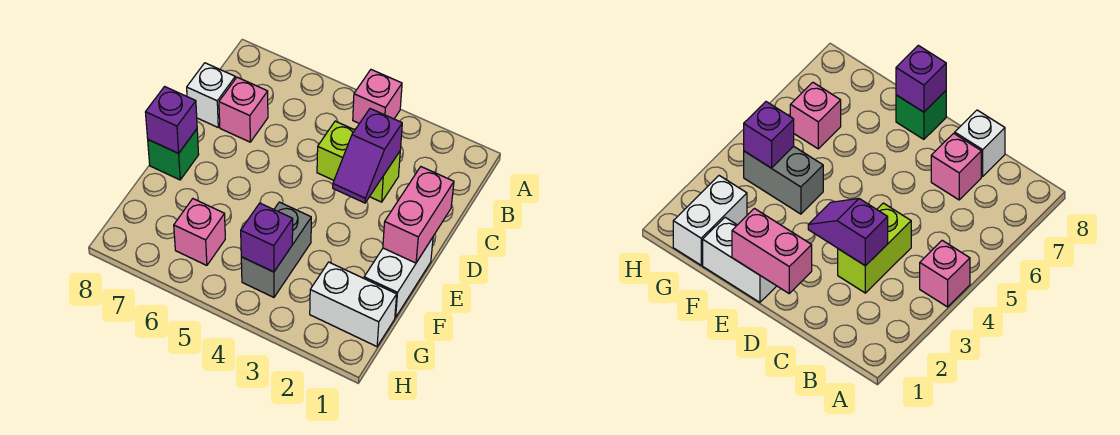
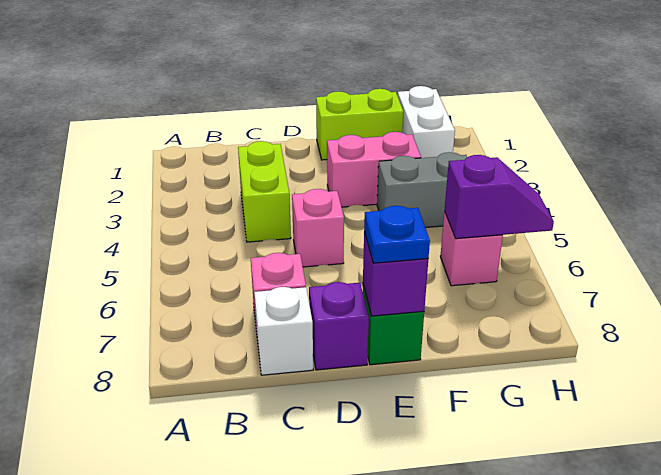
pink brick A4 level 1 -> pink brick D5 level 1
purple slope C3:D3 level 2 top C -> purple slope G6:H6 level 2 top G
pink brick D1:E1 level 2 -> pink brick E3:F3 level 1
white brick E1:F1 level 1 -> lime brick E1:F1 level 1
none -> blue plate E8 level 3
purple brick G4 level 2 -> purple brick D8 level 1

